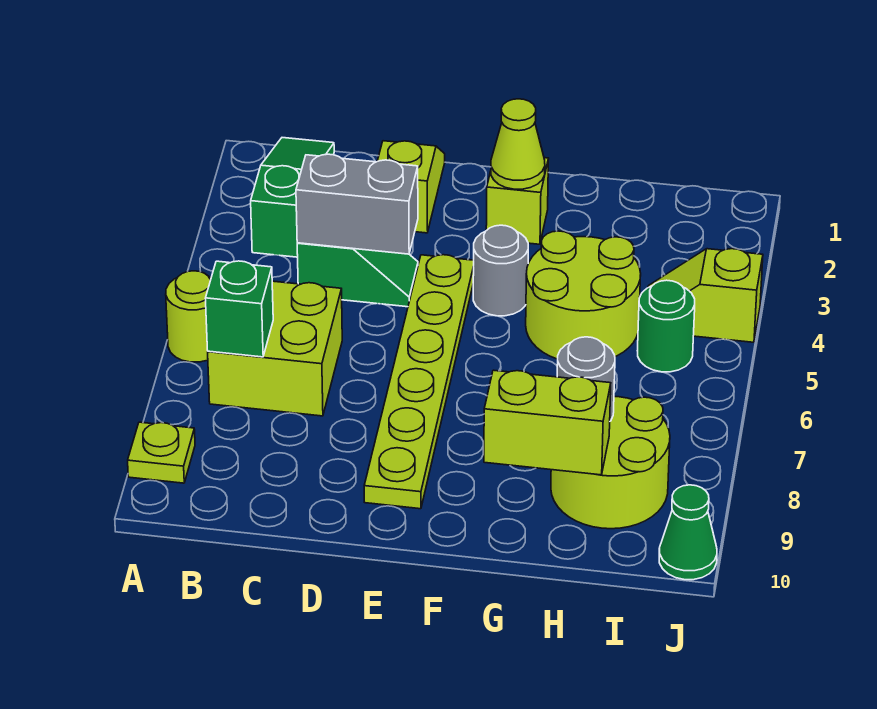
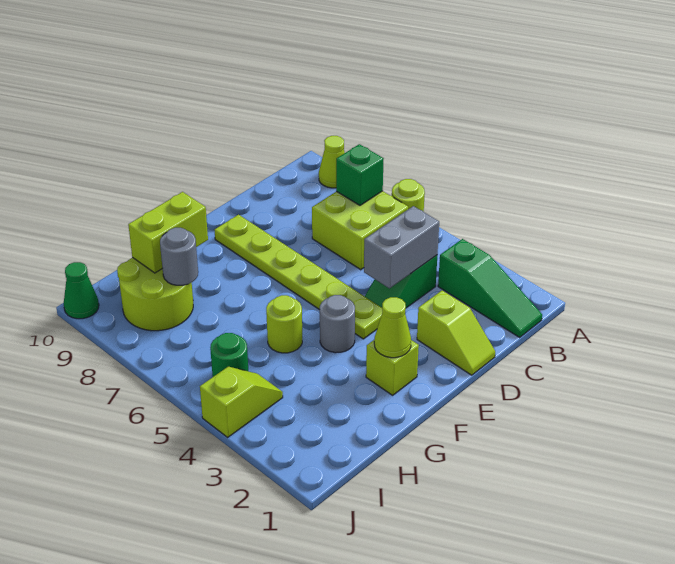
lime plate A9 level 1 -> lime cone A9 level 1
lime round brick G4:H5 level 1 -> lime round brick G5 level 1

